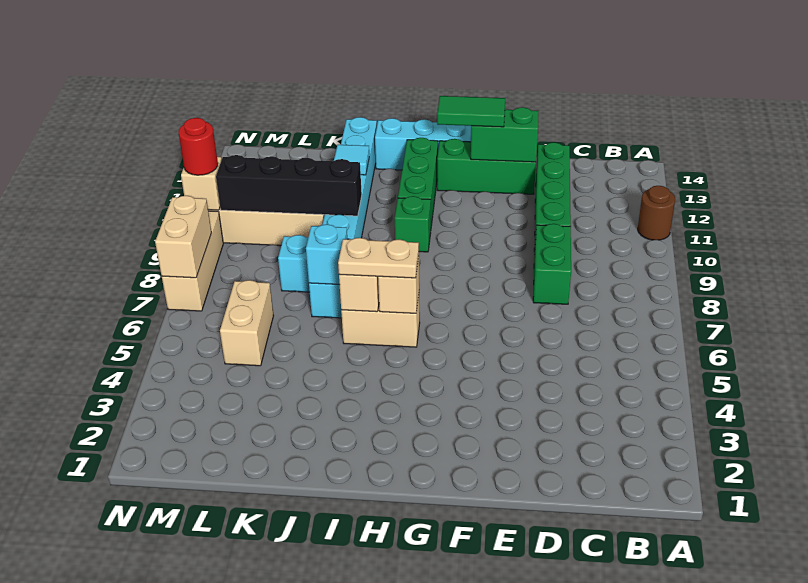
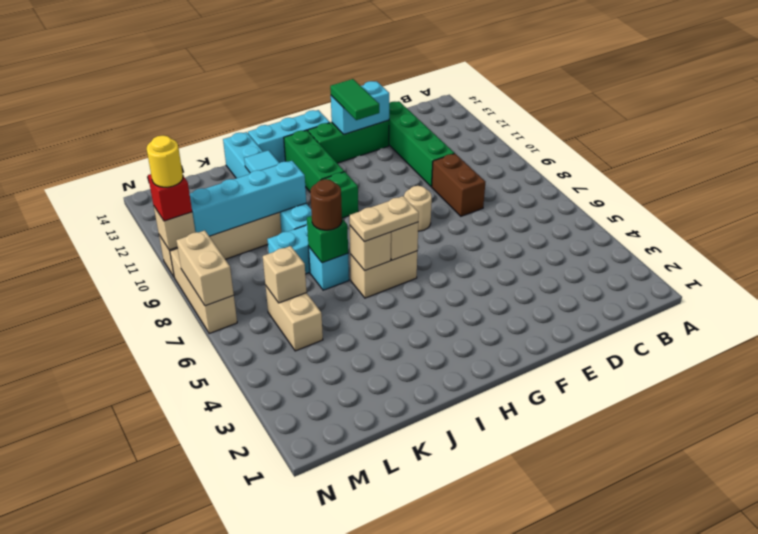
brown round brick A11 level 1 -> brown round brick J7 level 3
green brick D8:D9 level 1 -> brown brick D8:D9 level 1
green brick E13:F13 level 2 -> cyan brick E13:F13 level 2
none -> tan round brick F8 level 1
green tile F13:G13 level 3 -> green tile F12:F13 level 3
cyan brick J7 level 2 -> green brick J7 level 2
black brick J10:M10 level 2 -> cyan brick J10:M10 level 2
none -> tan brick L6 level 2
red round brick N10 level 3 -> red brick N10 level 3
none -> yellow round brick N10 level 4

